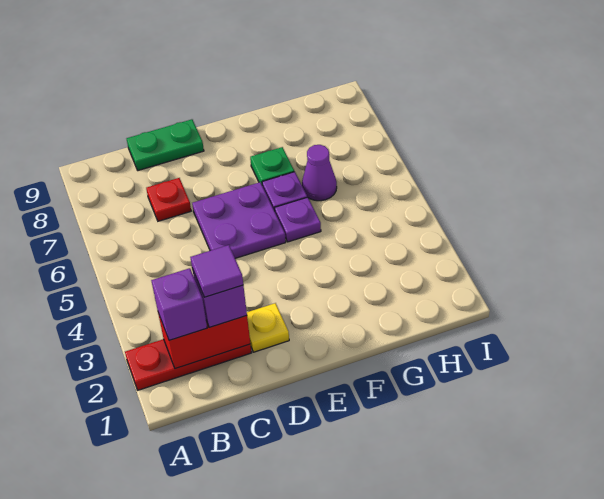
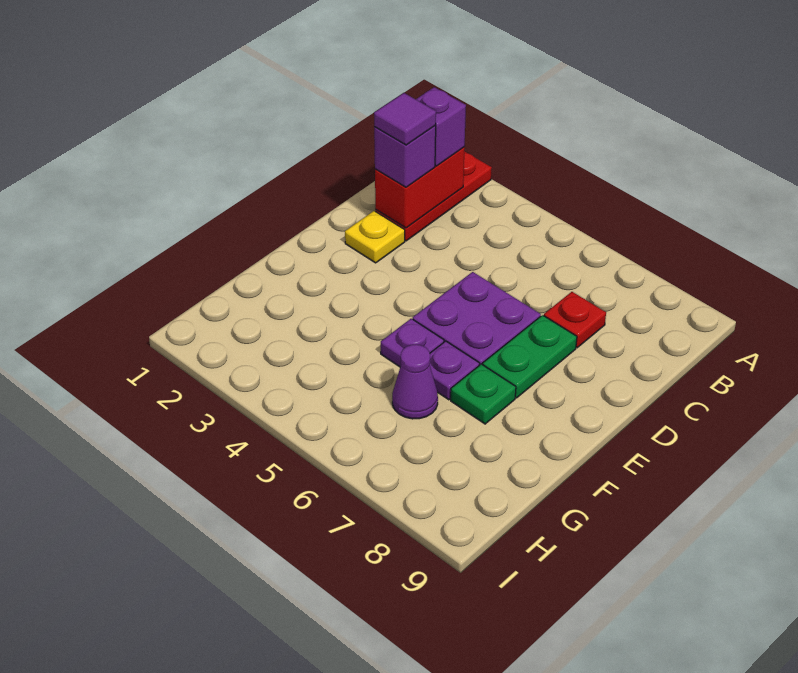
green plate C9:D9 level 1 -> green plate D7:E7 level 1

